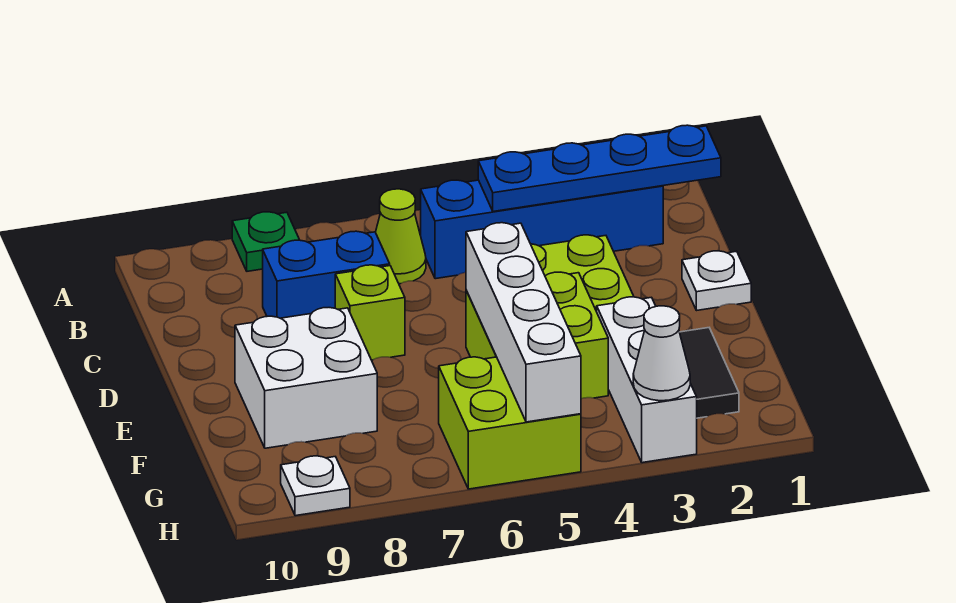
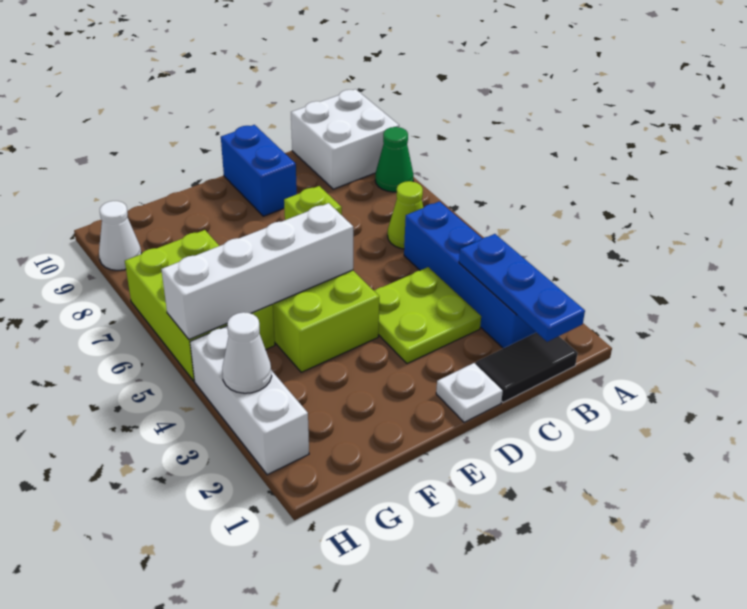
green plate A8 level 1 -> green cone A8 level 1
blue plate B1:B4 level 2 -> blue plate B1:B3 level 2
blue brick C7:C8 level 1 -> blue brick D9:D10 level 1
white brick E8:F9 level 1 -> white brick A9:B10 level 1
black tile F2:G2 level 1 -> black tile B1:C1 level 1
white brick F3:H3 level 1 -> white brick H2:H4 level 1
lime brick G5:H6 level 1 -> lime brick G5:H7 level 1
white plate H9 level 1 -> white cone H9 level 1

